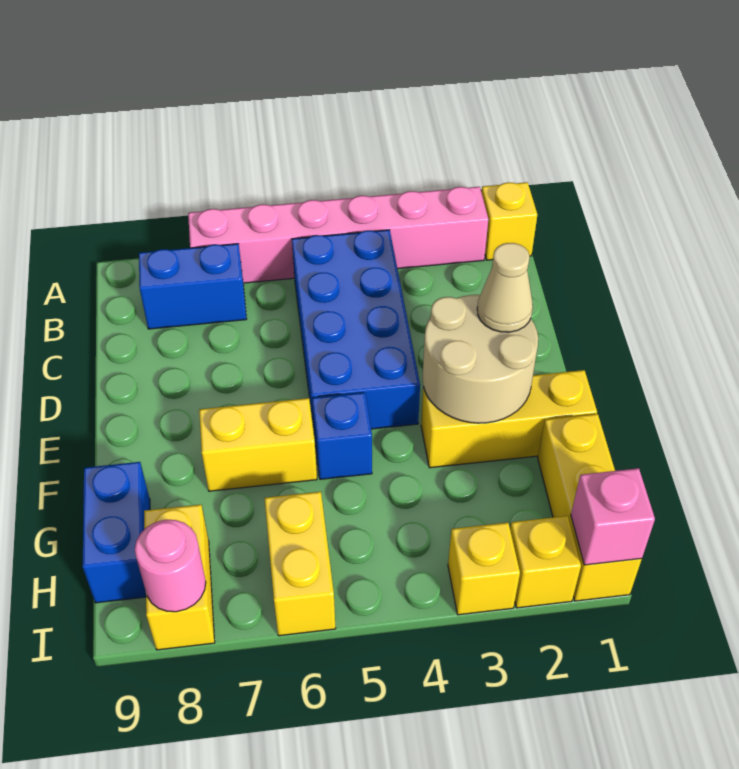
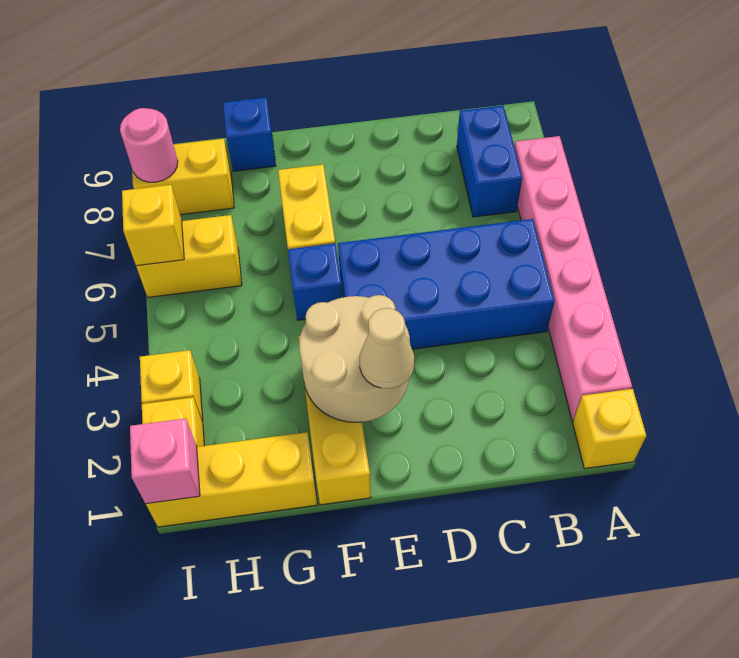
blue brick G9:H9 level 1 -> blue brick G9 level 1
none -> yellow brick I6 level 2

